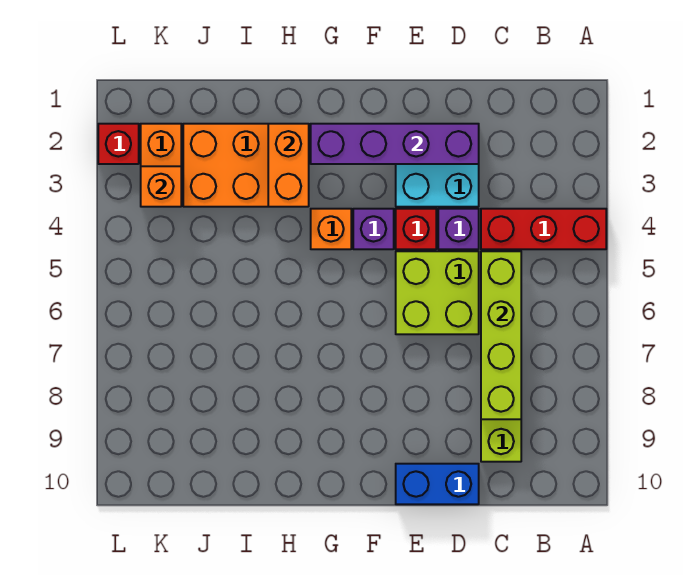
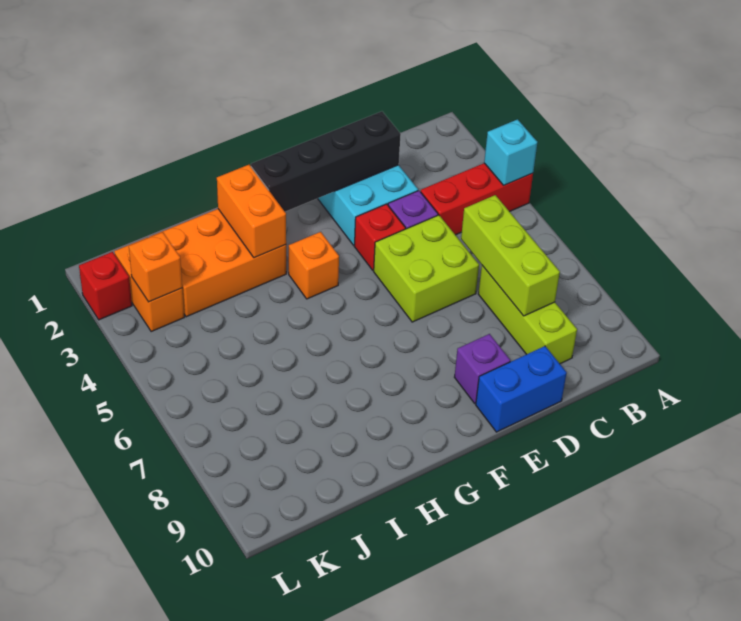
none -> cyan brick A4 level 2
lime brick C5:C8 level 2 -> lime brick C6:C8 level 2
purple brick D2:G2 level 2 -> black brick D2:G2 level 2
purple brick F4 level 1 -> purple brick E9 level 1

